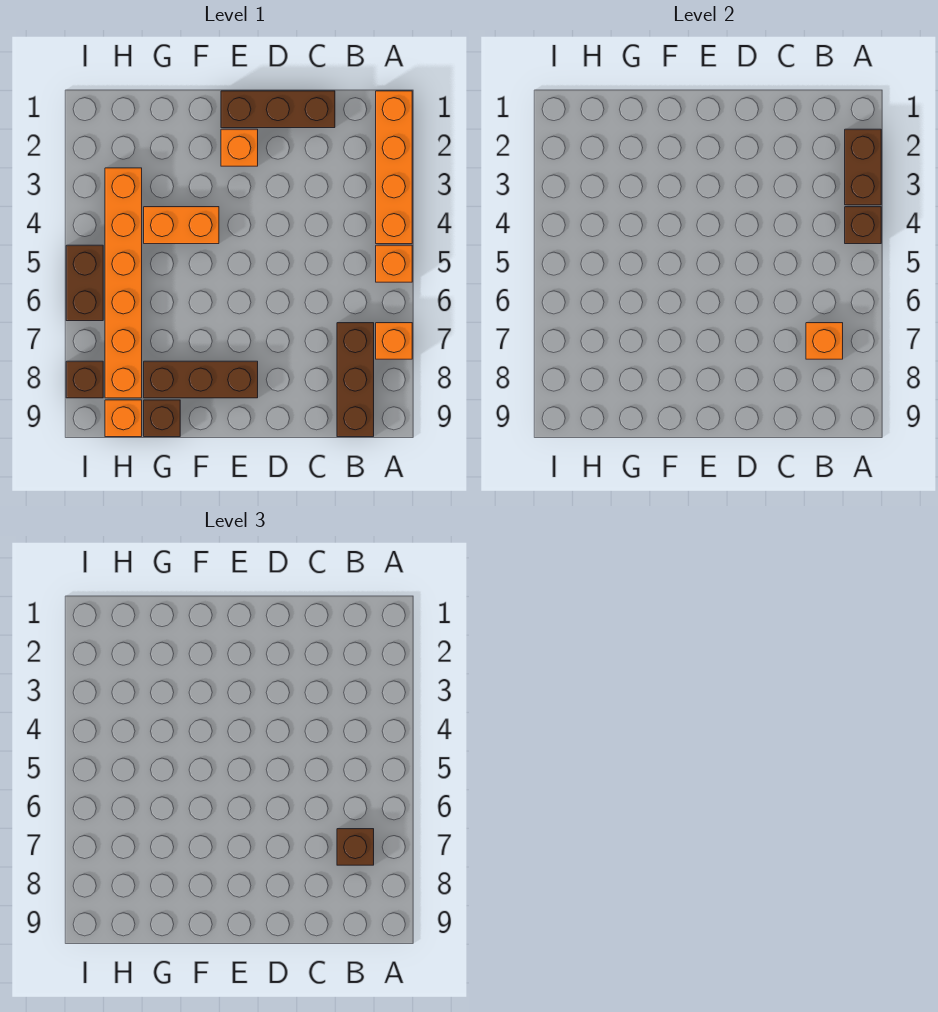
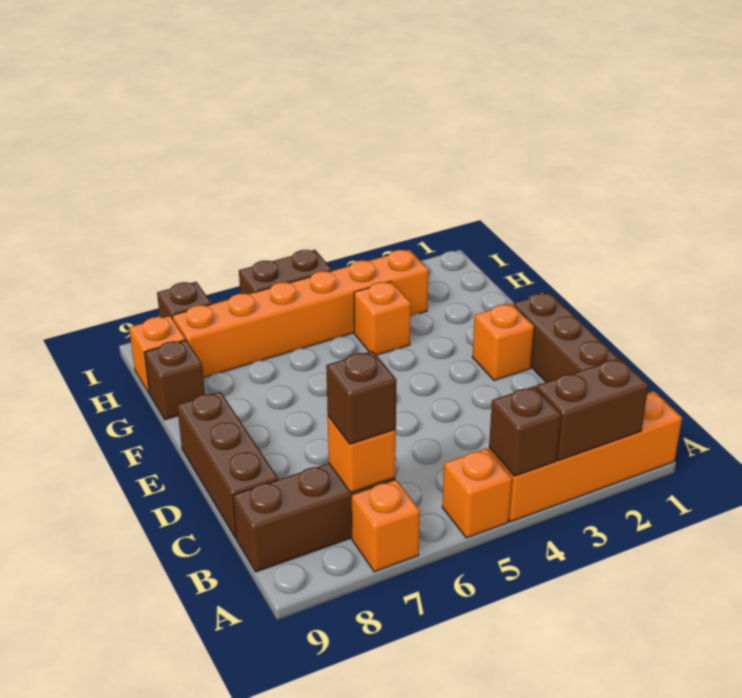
brown brick E8:G8 level 1 -> brown brick C9:E9 level 1
orange brick F4:G4 level 1 -> orange brick G4 level 1

